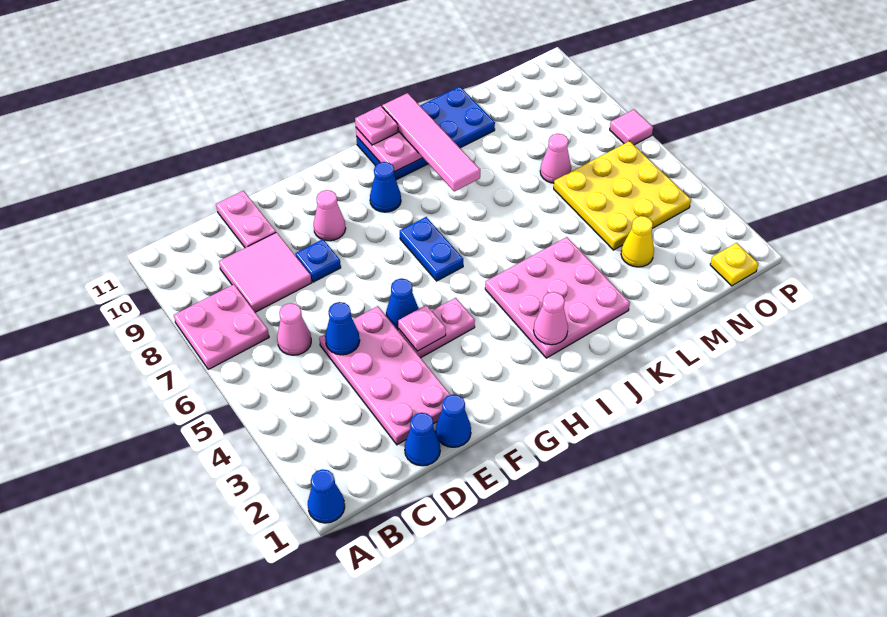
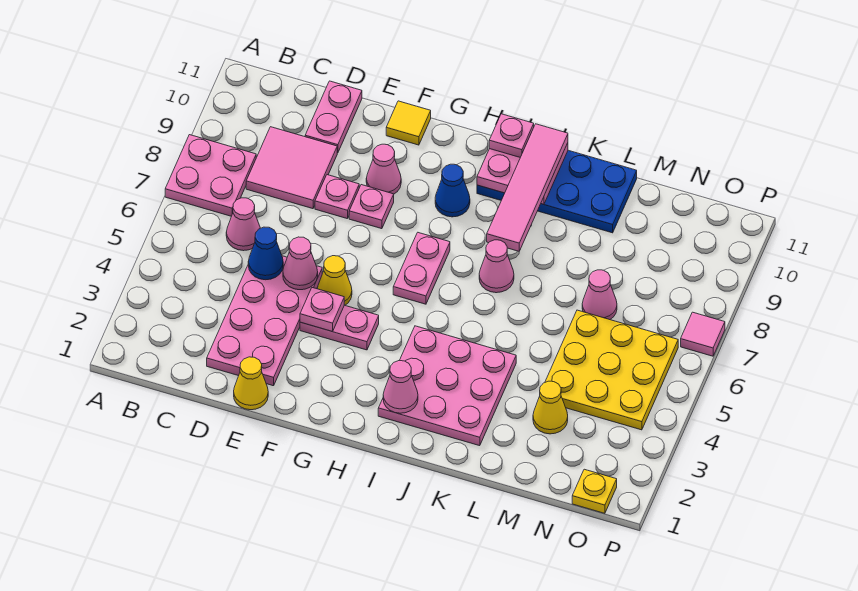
blue cone A1 level 1 -> none
blue cone D1 level 1 -> none
blue cone E1 level 1 -> yellow cone E1 level 1
none -> pink cone E5 level 2
blue plate E8 level 1 -> pink plate E8 level 1
blue cone F5 level 1 -> yellow cone F5 level 1
none -> pink plate F8 level 1
none -> yellow tile F11 level 1
blue plate H6:H7 level 1 -> pink plate H6:H7 level 1
none -> pink cone J7 level 1

